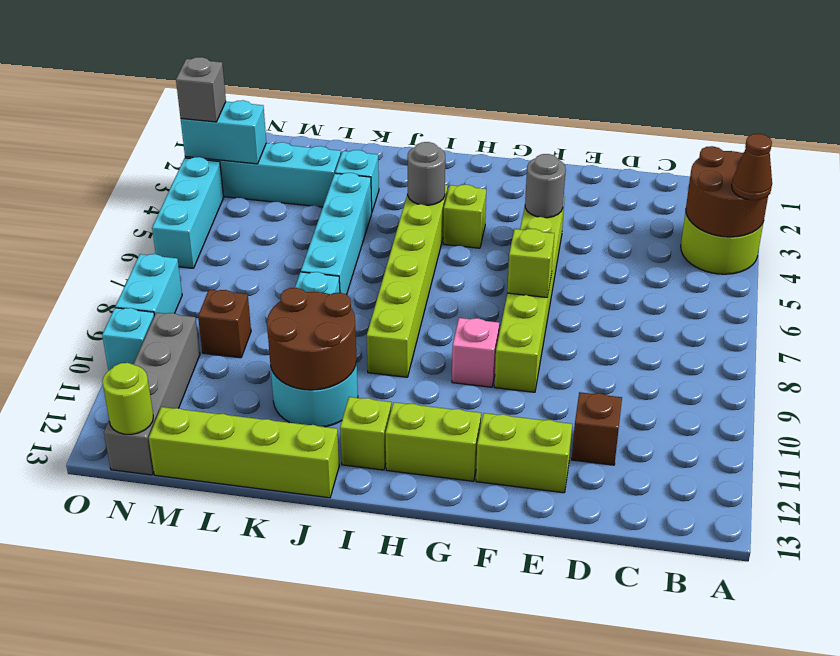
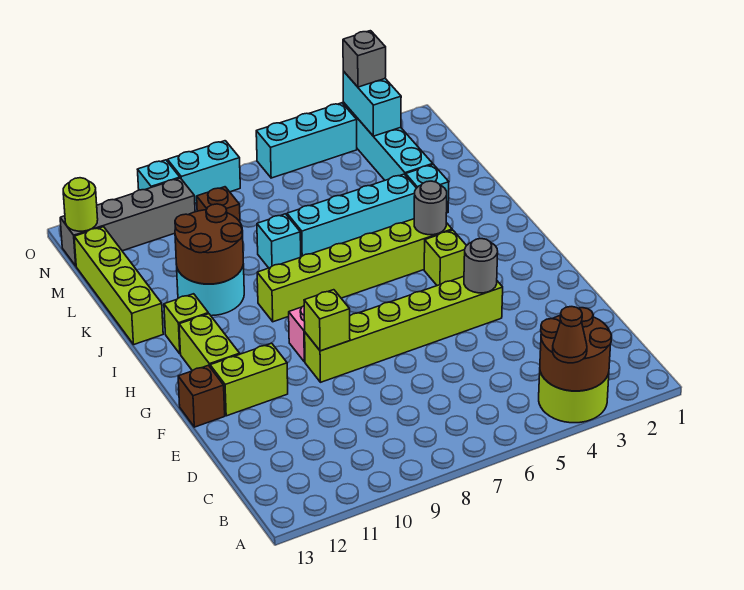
brown brick D11 level 1 -> brown brick F13 level 1
lime brick E12:F12 level 1 -> lime brick F11:F12 level 1
lime brick F7 level 2 -> lime brick F9 level 2

